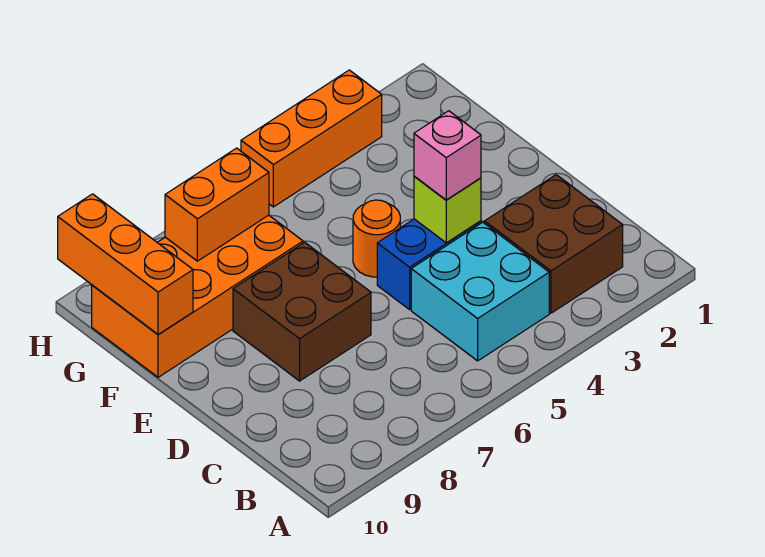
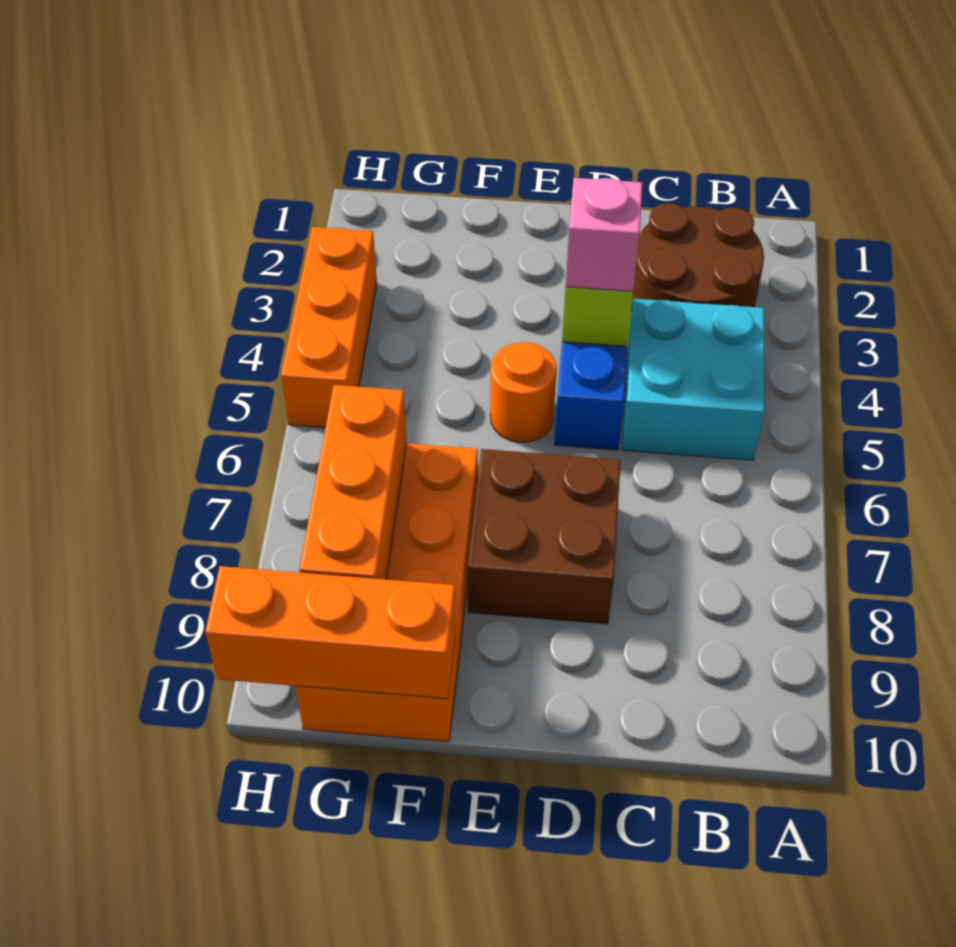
brown brick B2:C3 level 1 -> brown round brick B2:C3 level 1
orange brick G7:G8 level 2 -> orange brick G7:G9 level 2

